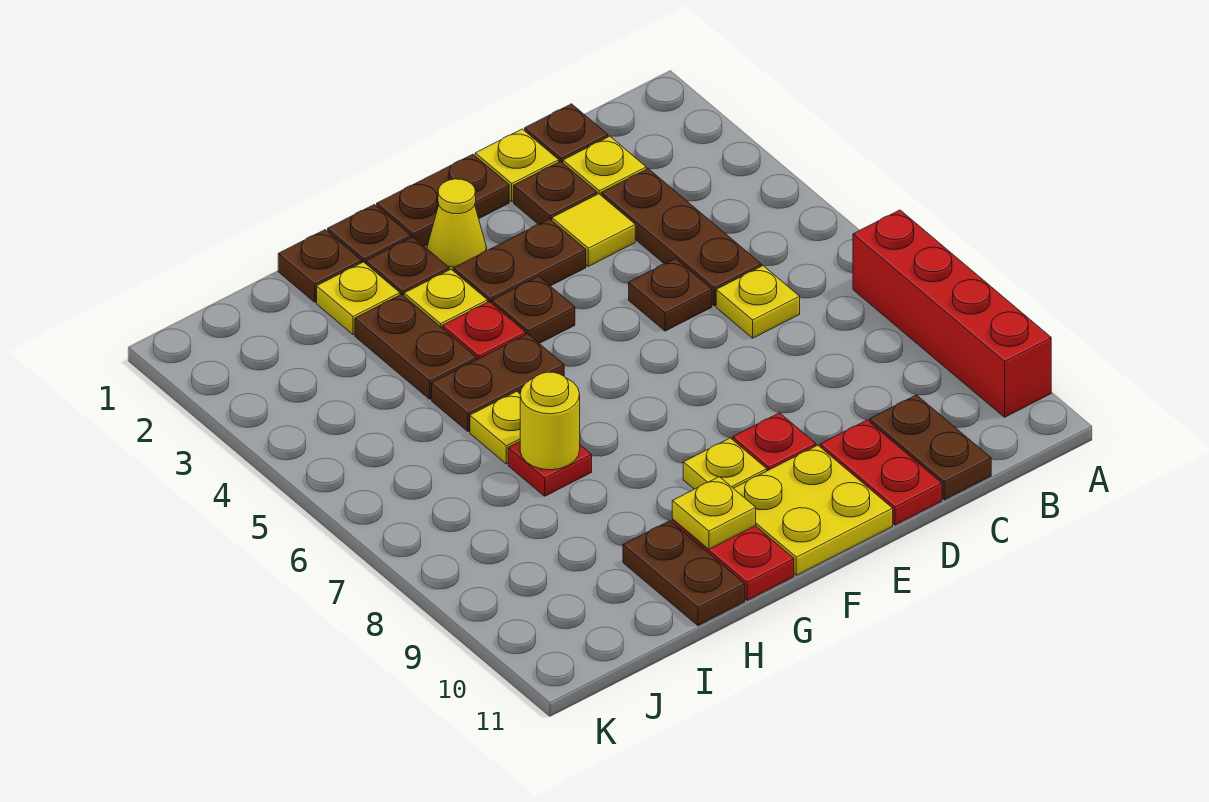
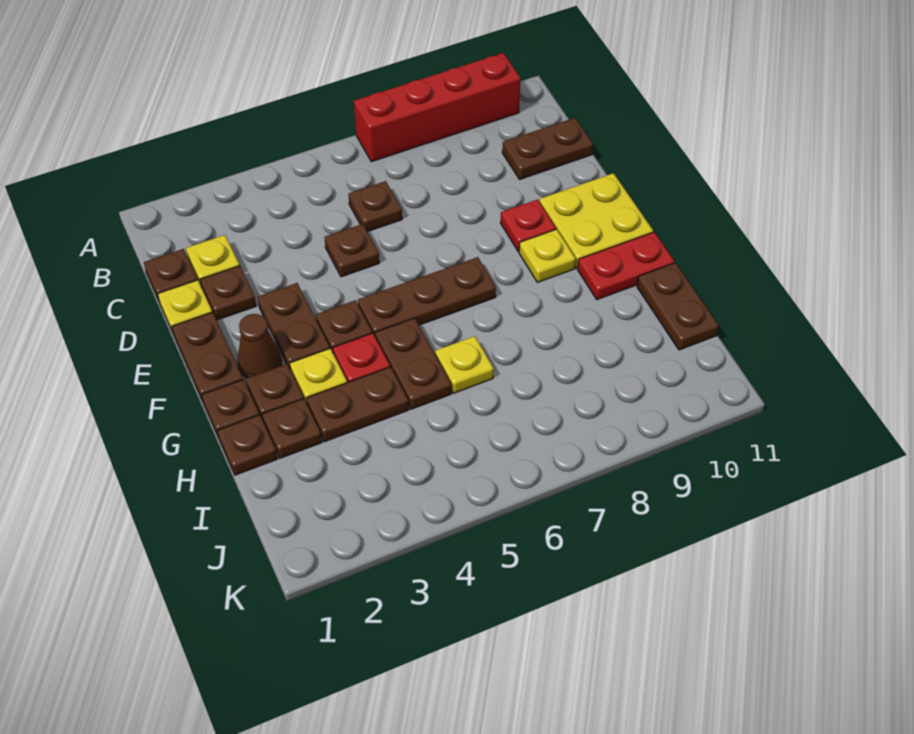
brown plate C3:C5 level 1 -> brown plate F5:F7 level 1
yellow plate C6 level 1 -> brown plate C6 level 1
yellow tile D3 level 1 -> none
red plate D10:D11 level 1 -> none
yellow cone F2 level 1 -> brown cone F2 level 1
yellow plate G10 level 2 -> none
yellow plate H2 level 1 -> brown plate H2 level 1
red plate H7 level 1 -> none
yellow round brick H7 level 2 -> none
brown plate H10:H11 level 1 -> brown plate H11:I11 level 1

